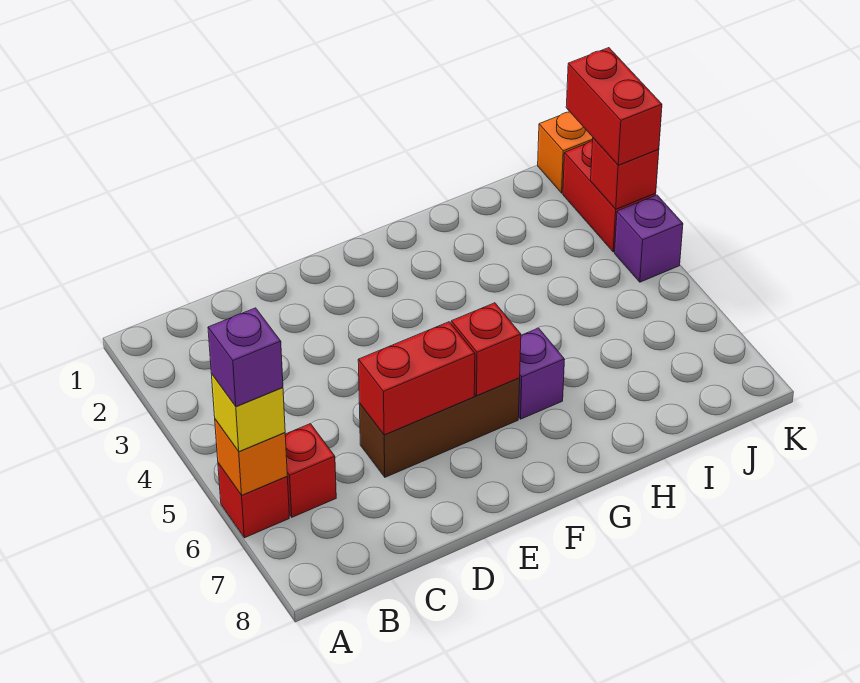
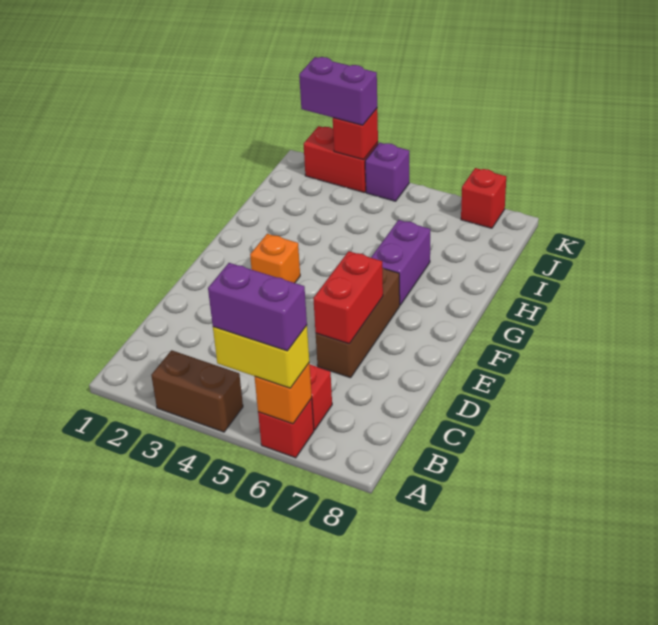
none -> brown brick A3:A4 level 1
yellow brick A6 level 3 -> yellow brick A5:A6 level 3
purple brick A6 level 4 -> purple brick A5:A6 level 4
red brick F6 level 2 -> red brick K7 level 1
purple brick G6 level 1 -> purple brick G6:H6 level 1
orange brick K1 level 1 -> orange brick F3 level 1
red brick K2:K3 level 3 -> purple brick K2:K3 level 3

